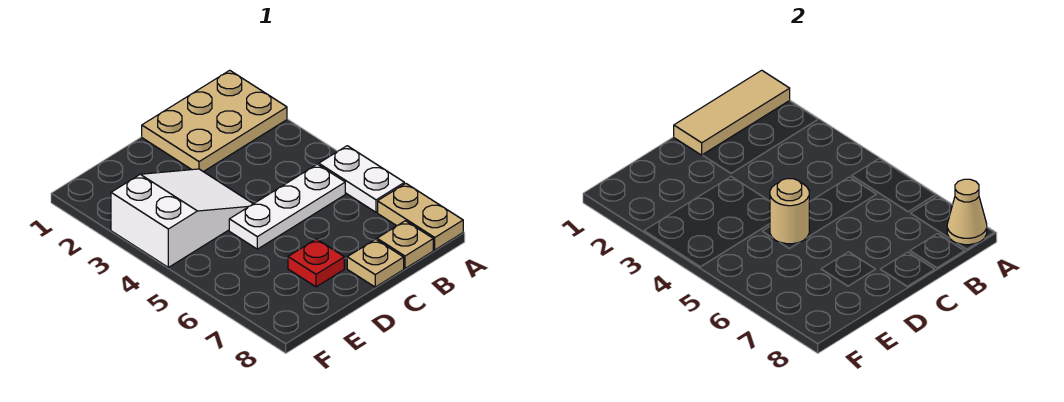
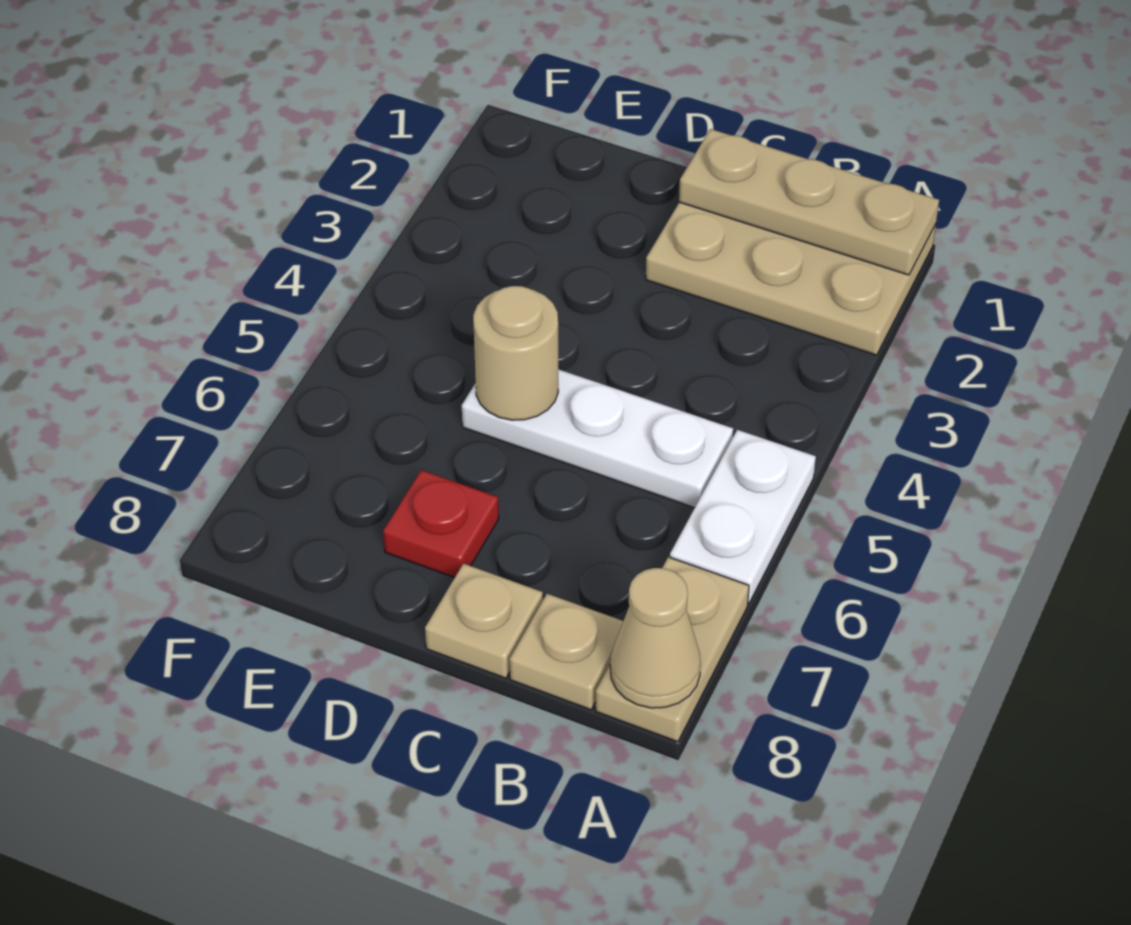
tan tile A1:C1 level 2 -> tan plate A1:C1 level 2
white slope D3:F4 level 1 top F -> none

